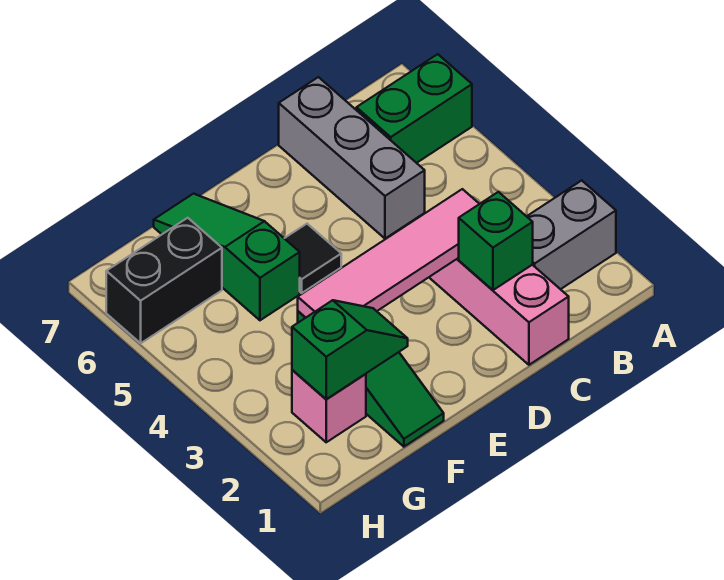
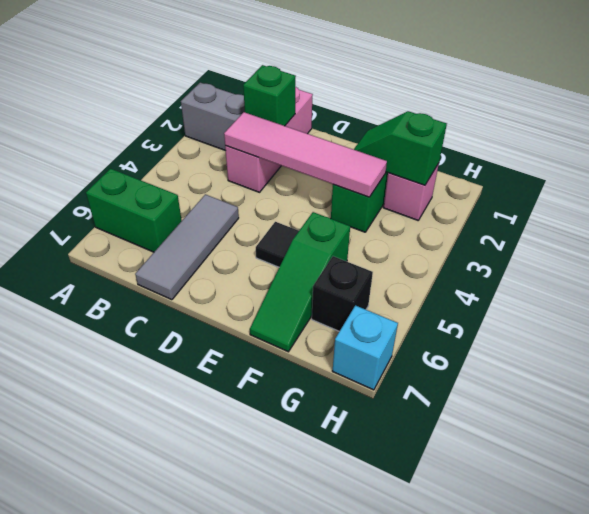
grey brick C5:C7 level 1 -> grey tile C5:C7 level 1
black brick G6:H6 level 1 -> black brick G6 level 1
none -> cyan brick H7 level 1

